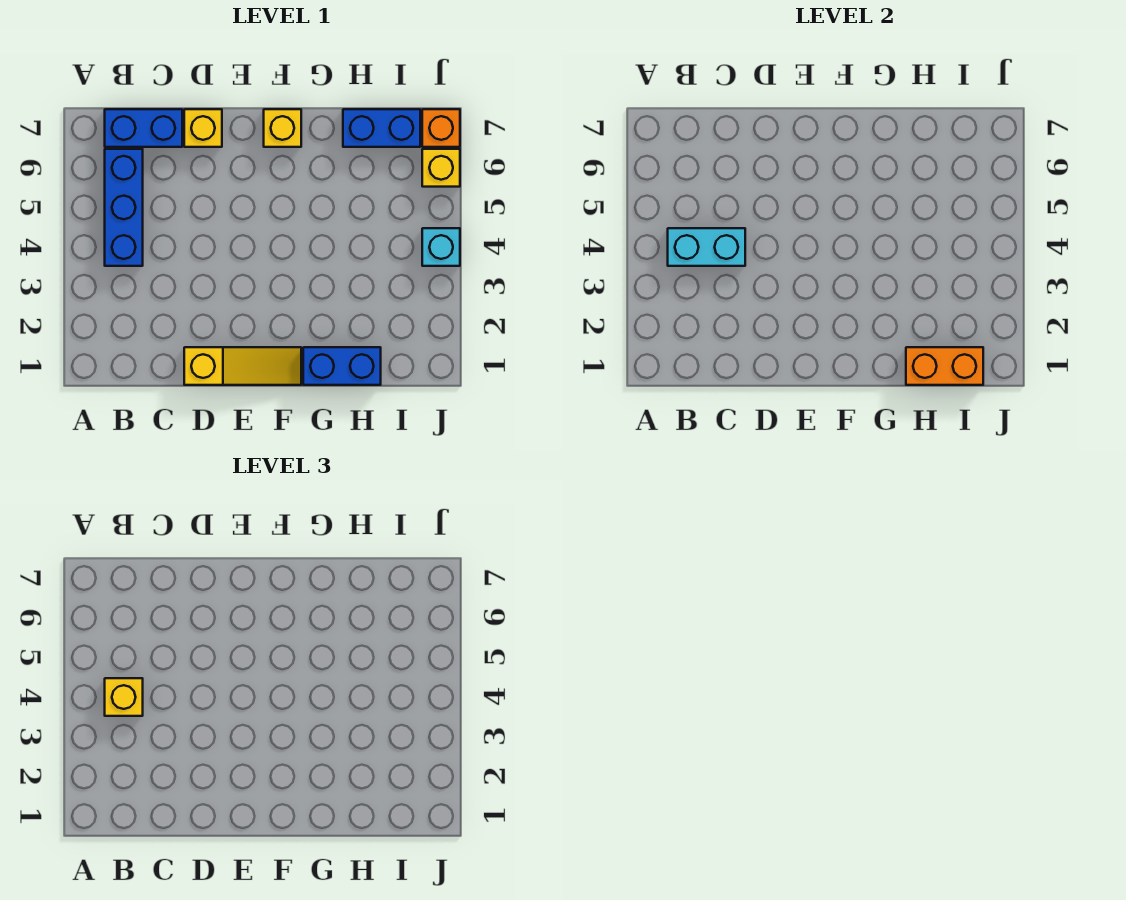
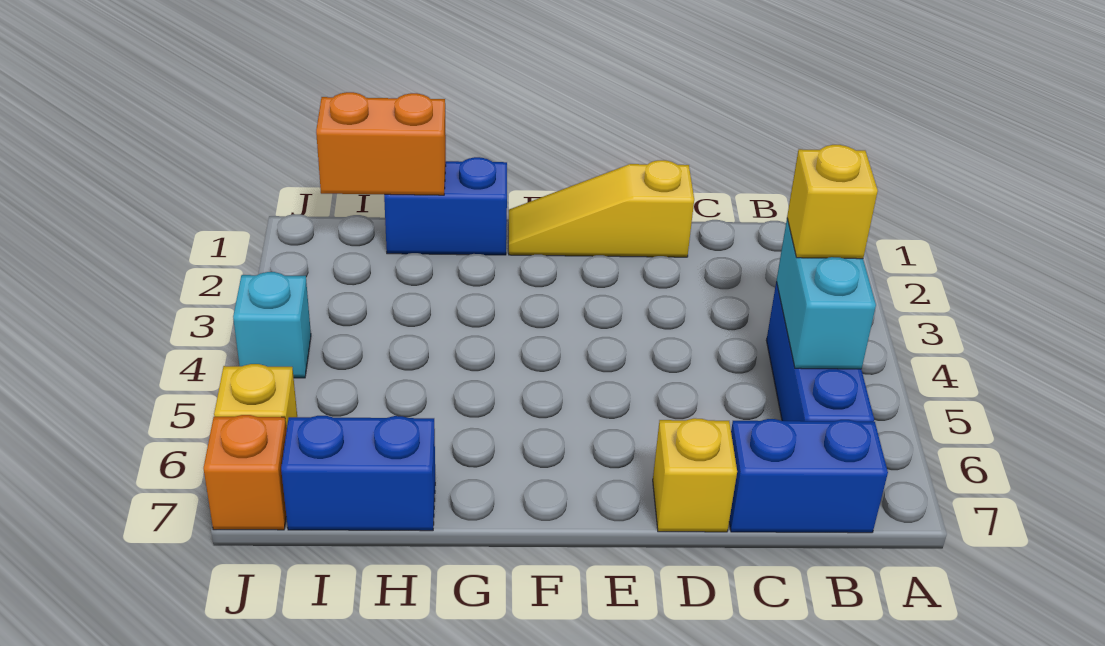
cyan brick B4:C4 level 2 -> cyan brick B4:B5 level 2
yellow brick F7 level 1 -> none

